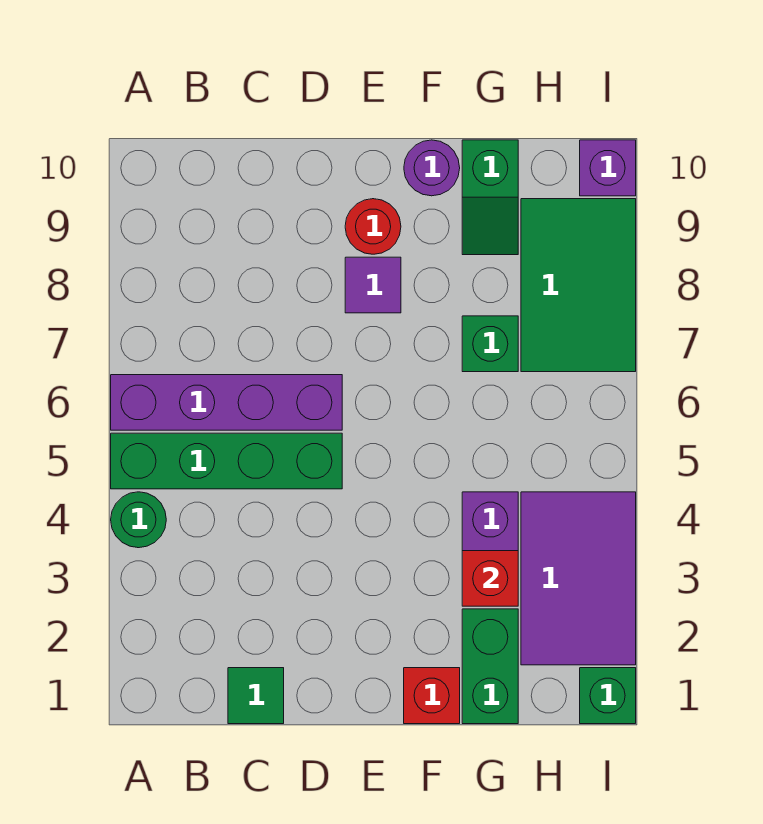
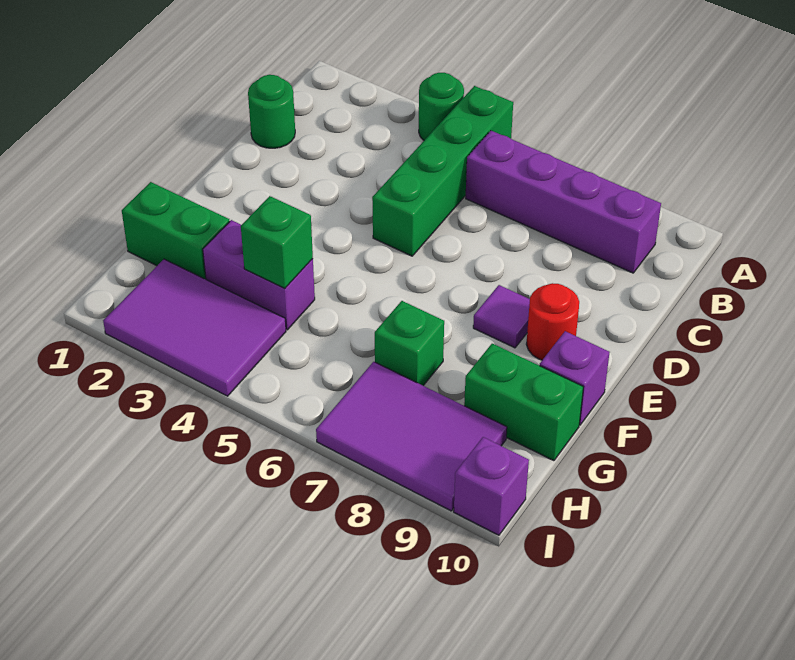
purple brick A6:D6 level 1 -> purple brick B6:B9 level 1
green tile C1 level 1 -> green round brick C1 level 1
red brick F1 level 1 -> none
purple round brick F10 level 1 -> purple brick F10 level 1
red brick G3 level 2 -> none
green slope G9:G10 level 1 top 10 -> green brick G9:G10 level 1
green tile H7:I9 level 1 -> purple tile H7:I9 level 1
green brick I1 level 1 -> green brick G4 level 2

